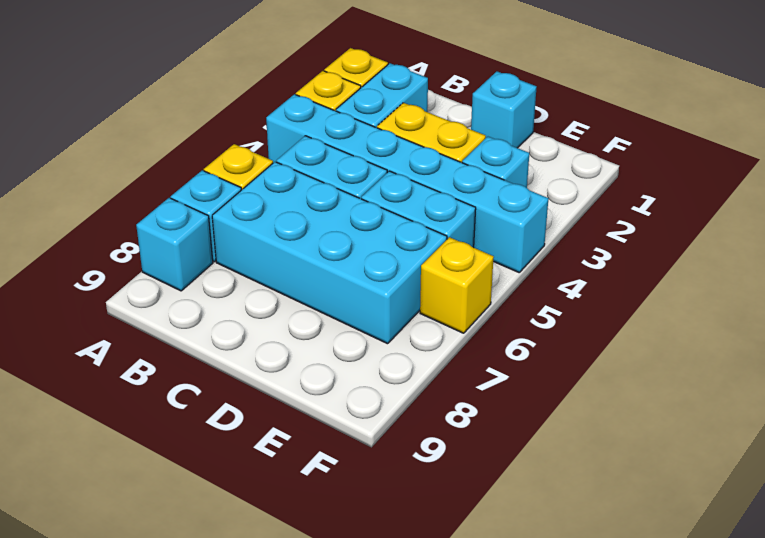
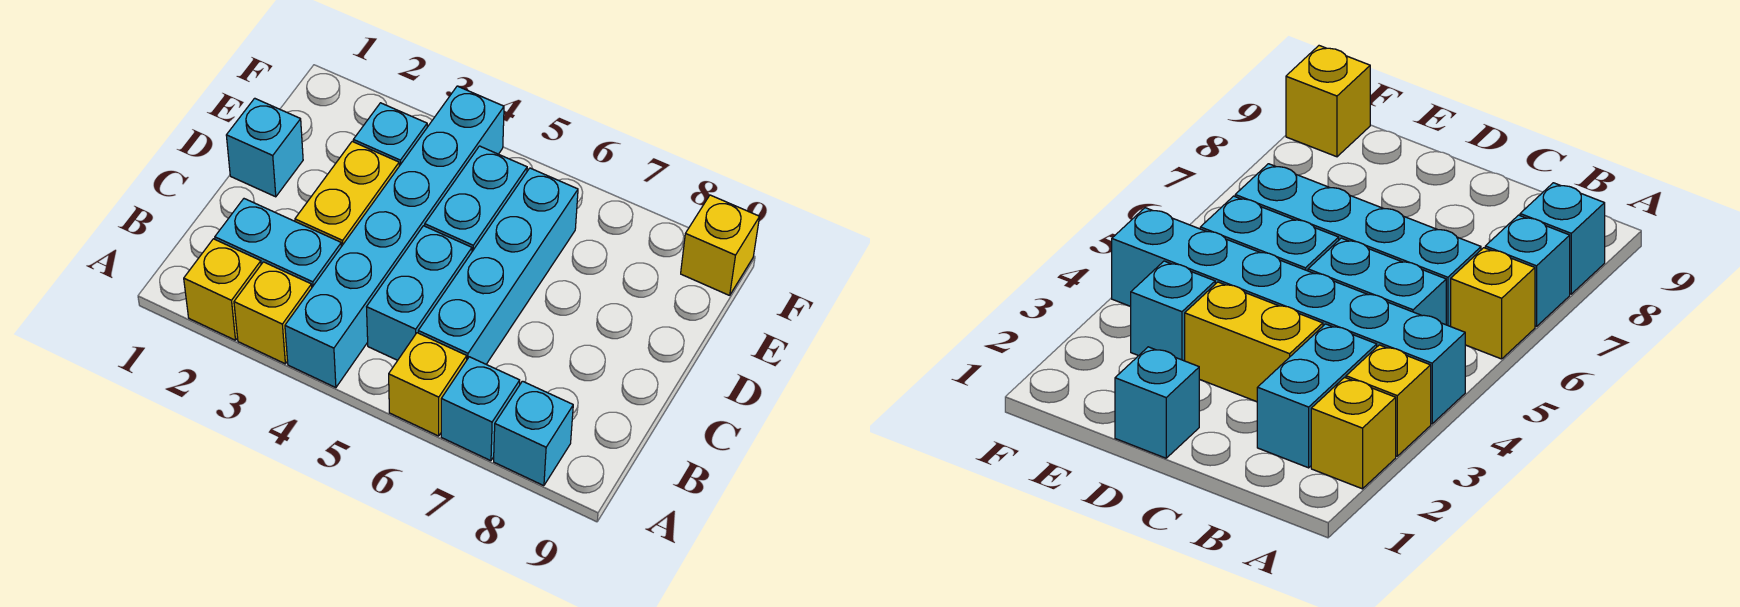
cyan brick B6:E7 level 1 -> cyan brick B6:E6 level 1
yellow brick F6 level 1 -> yellow brick F9 level 1

